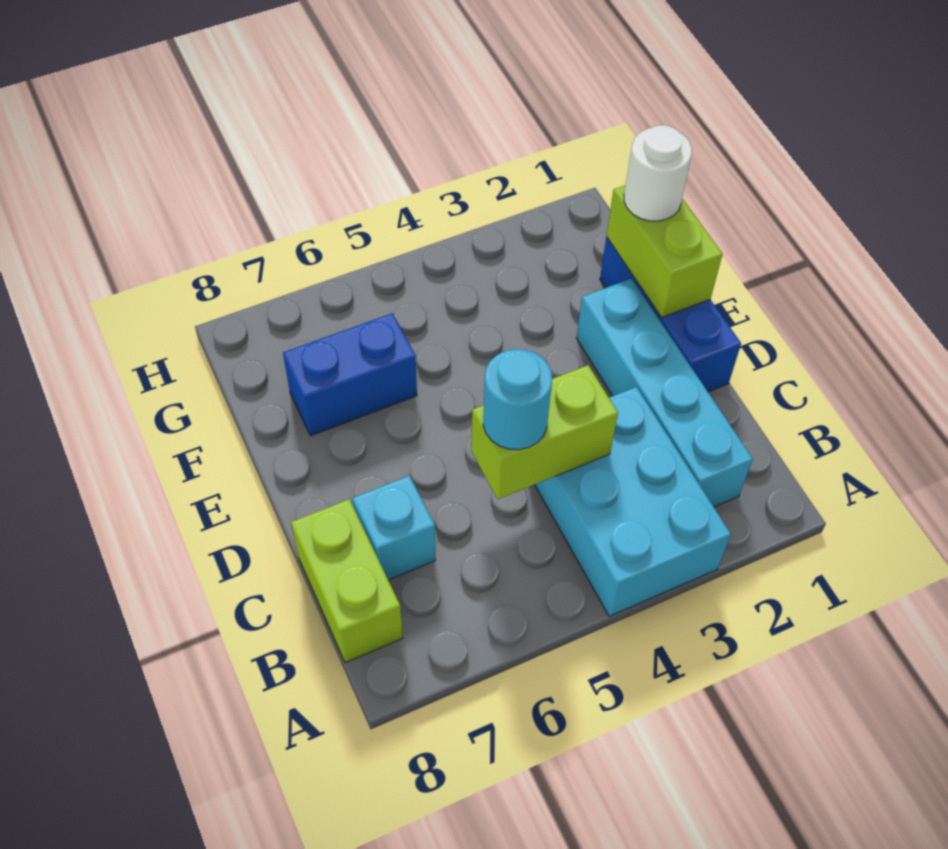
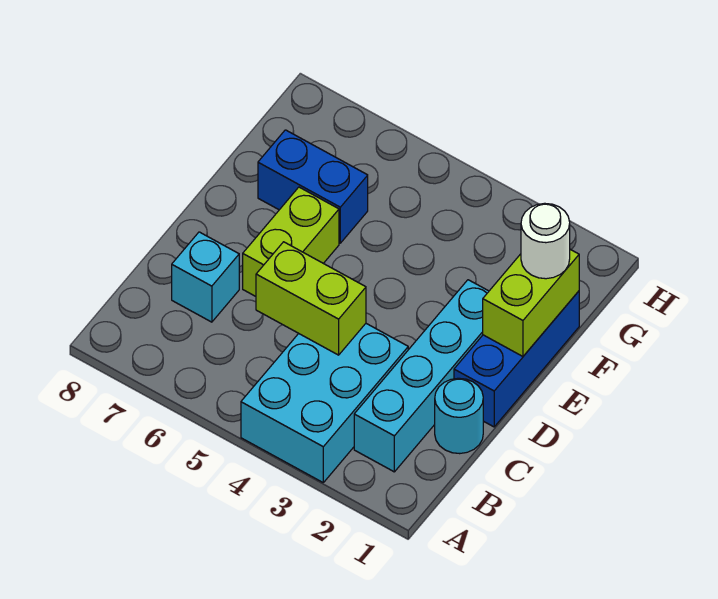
lime brick B8:C8 level 1 -> lime brick D6:E6 level 1
cyan round brick C5 level 3 -> cyan round brick C1 level 1

